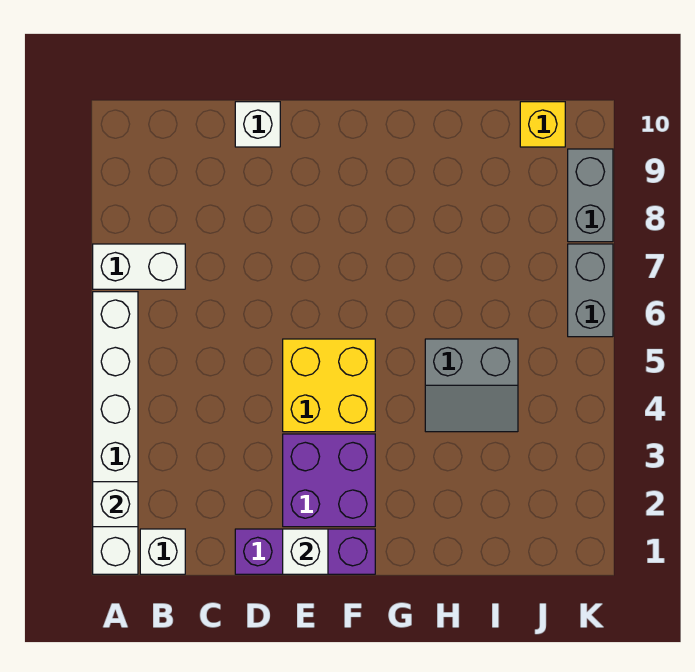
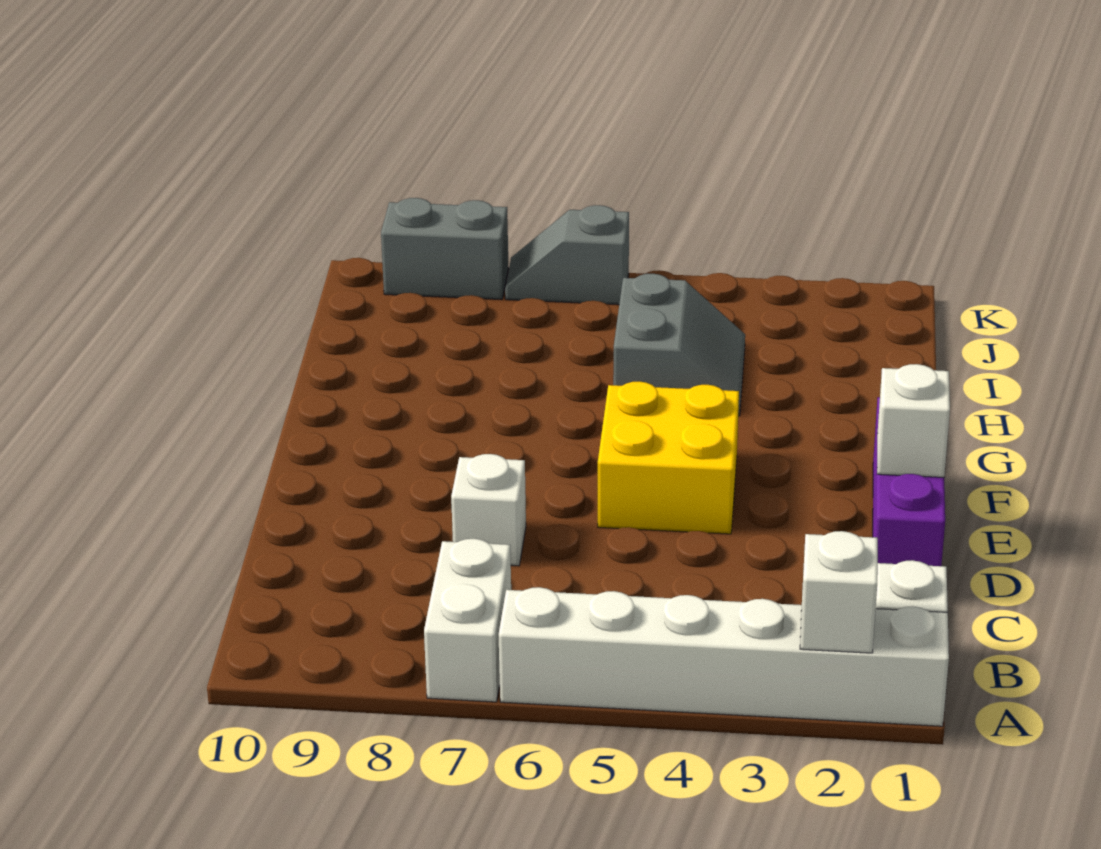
white brick D10 level 1 -> white brick D7 level 1
purple brick E2:F3 level 1 -> none
yellow brick J10 level 1 -> none
grey brick K6:K7 level 1 -> grey slope K6:K7 level 1 top 6

